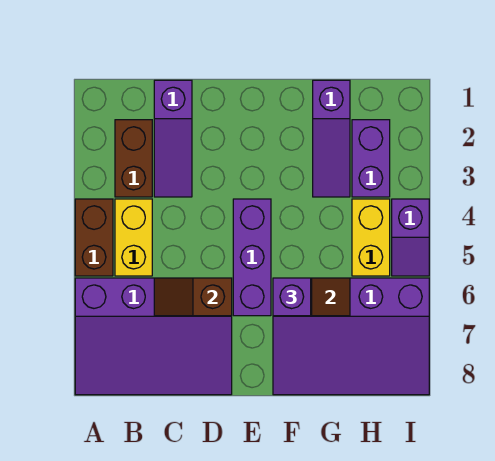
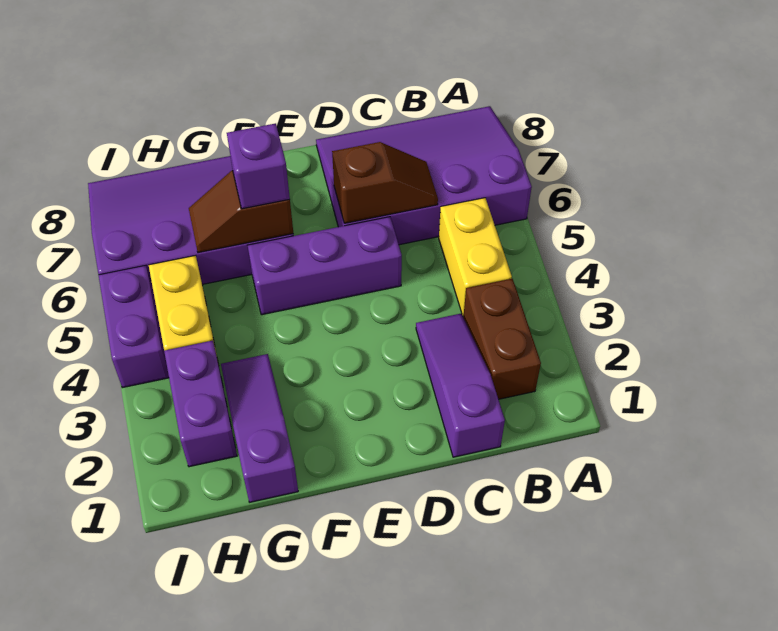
brown brick A4:A5 level 1 -> none
purple brick E4:E6 level 1 -> purple brick D5:F5 level 1
purple slope I4:I5 level 1 top 4 -> purple brick I4:I5 level 1

